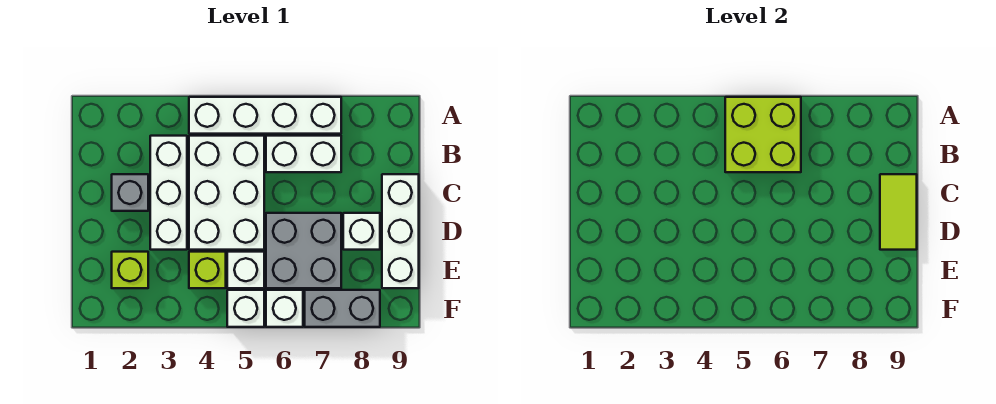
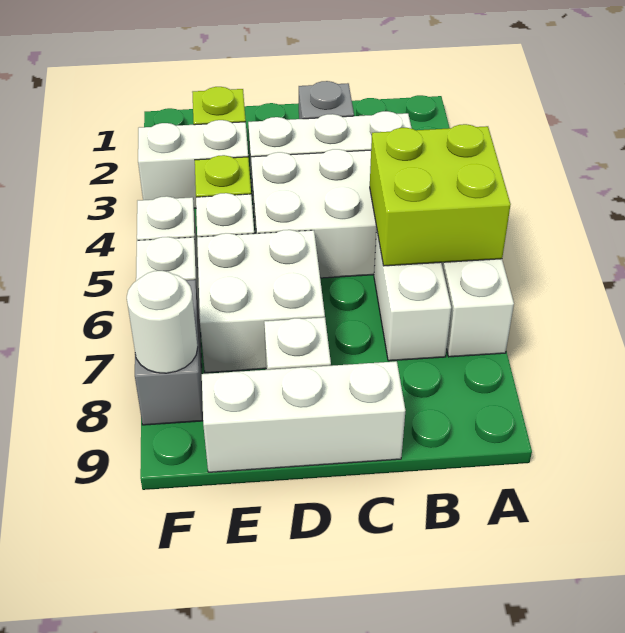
lime tile C9:D9 level 2 -> none
grey brick D6:E7 level 1 -> white brick D6:E7 level 1
none -> white brick E3:F3 level 1
none -> white round brick F8 level 2

